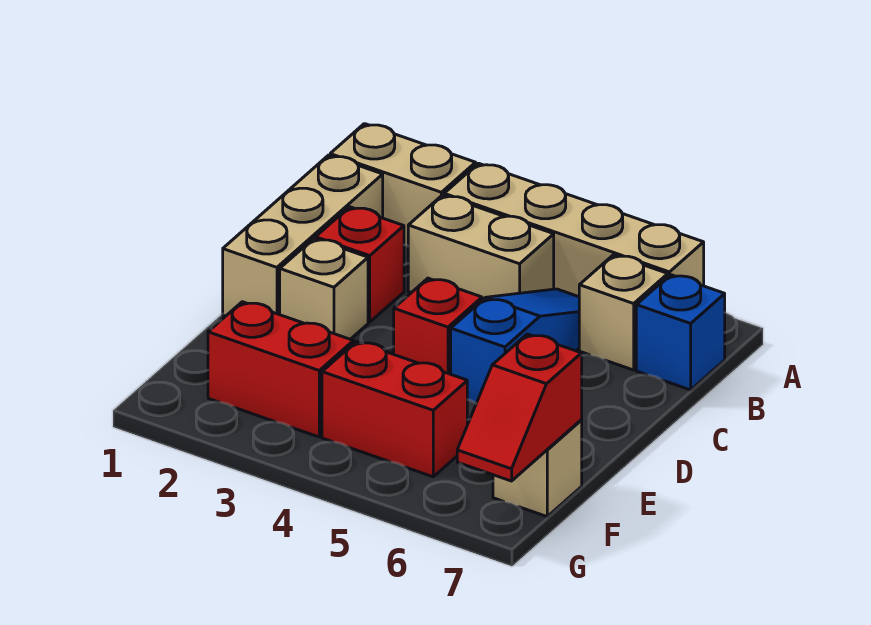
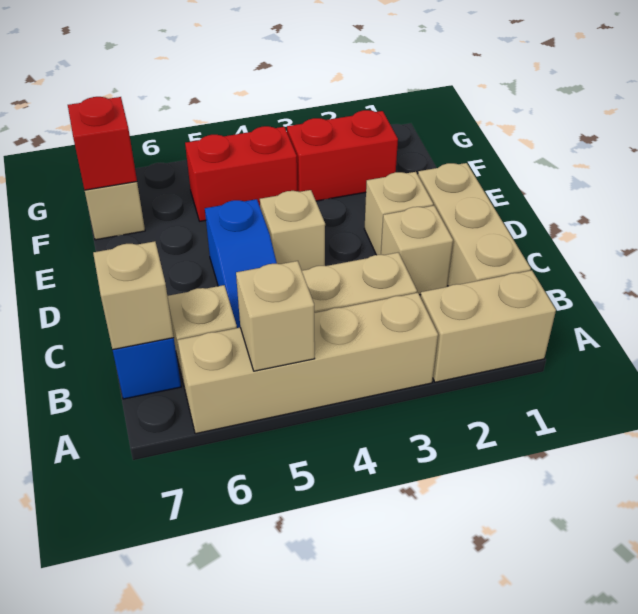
none -> tan brick A5 level 2
none -> tan brick B7 level 2
red brick C2 level 1 -> tan brick C2 level 1
red brick D4 level 1 -> tan brick D4 level 1

